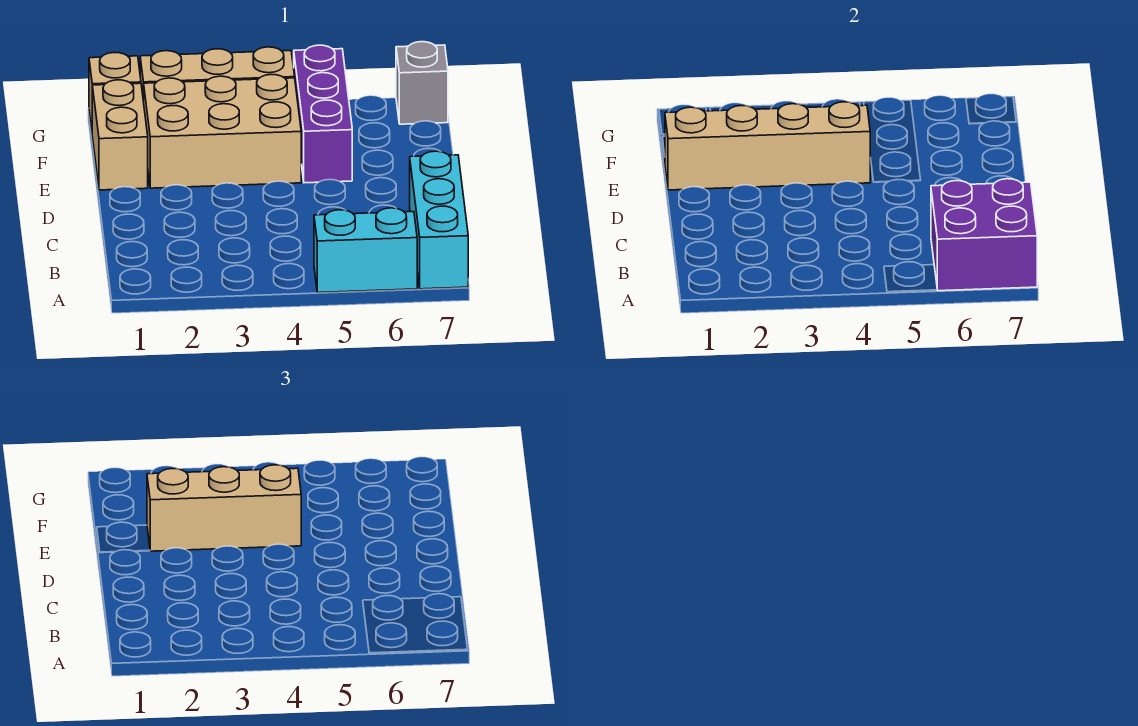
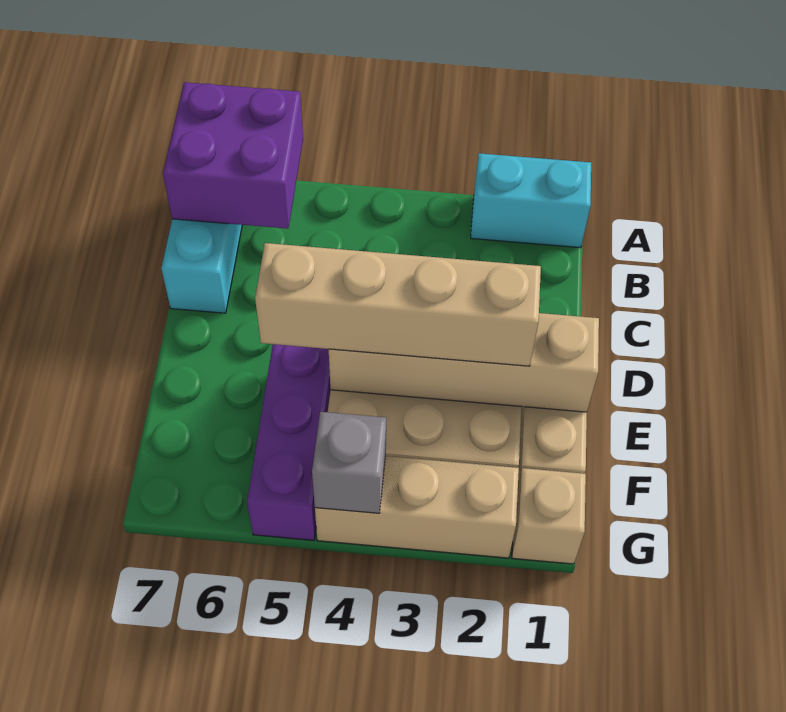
cyan brick A5:A6 level 1 -> cyan brick A1:A2 level 1
tan brick E2:E4 level 3 -> tan brick E2:E5 level 3
grey brick G7 level 1 -> grey brick G4 level 2

